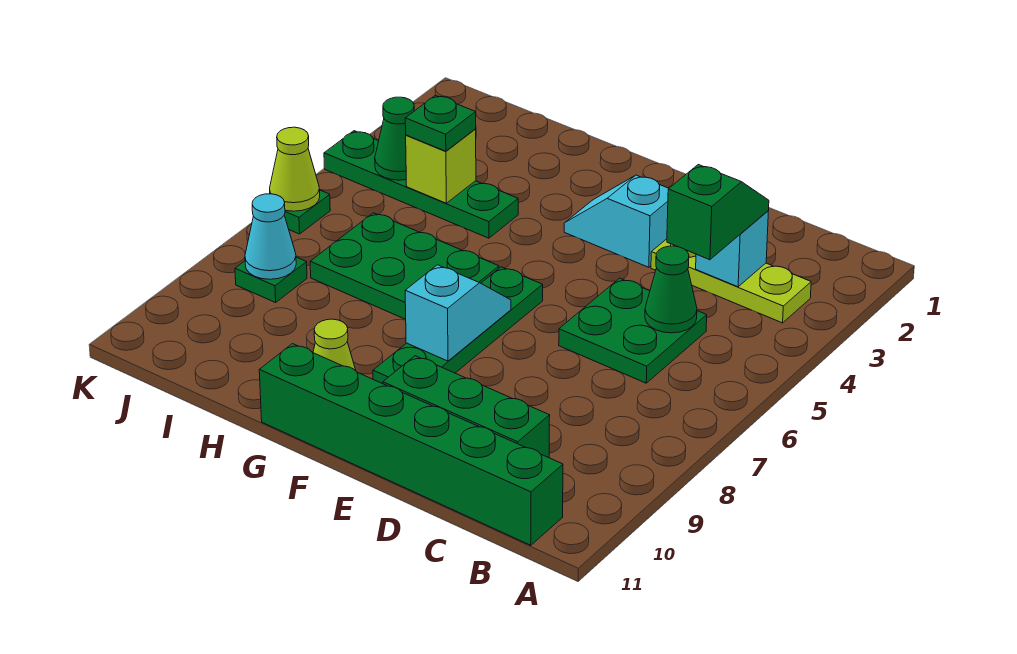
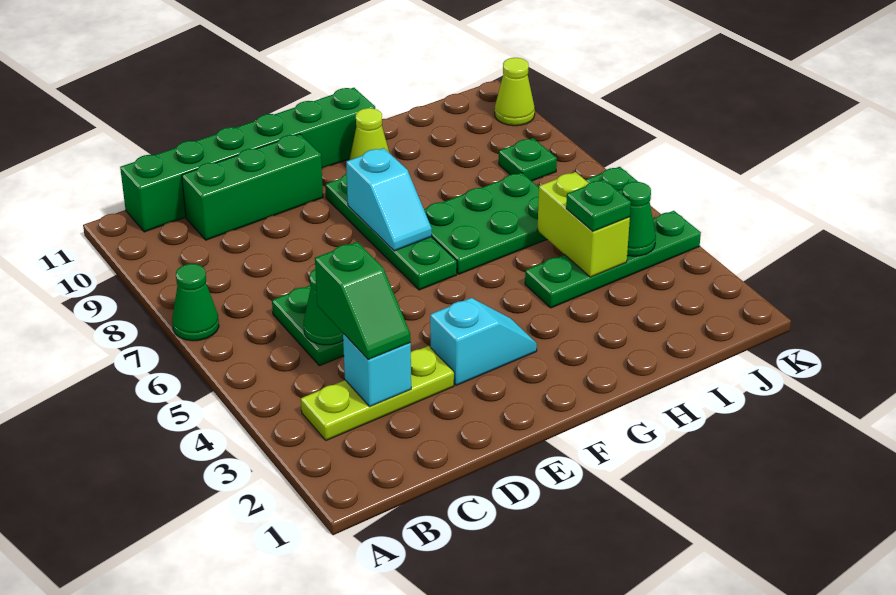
none -> green cone A7 level 1
lime brick I4 level 2 -> lime brick I4:I5 level 2
cyan cone J8 level 2 -> none
lime cone K6 level 2 -> lime cone K10 level 1

